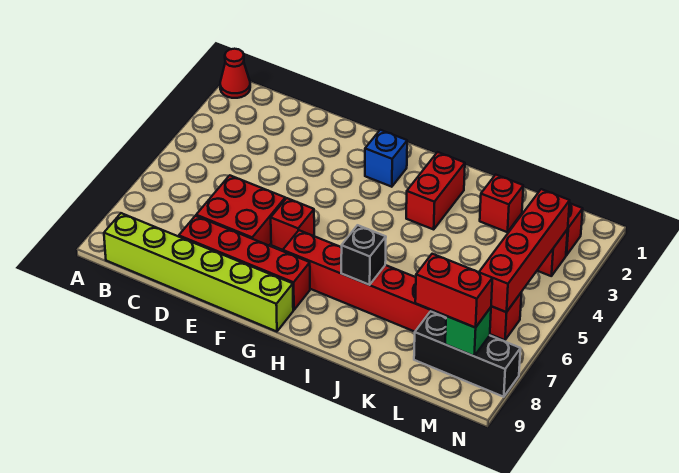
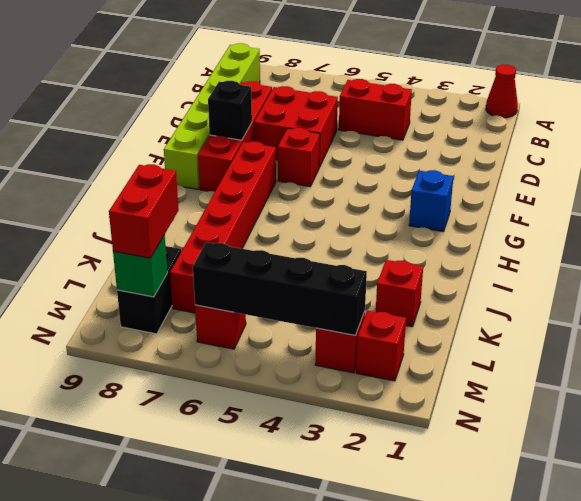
red brick I2:I3 level 1 -> red brick C4:C5 level 1
black brick I7 level 2 -> black brick F8 level 2
black brick L8:N8 level 1 -> black brick L8:M8 level 1
red brick M3:M6 level 2 -> black brick M3:M6 level 2

